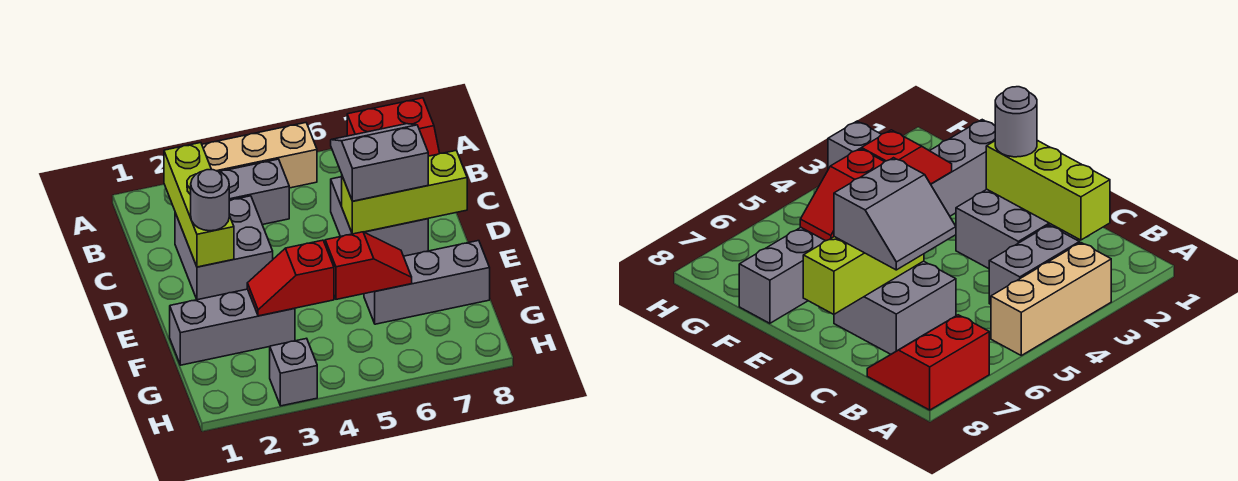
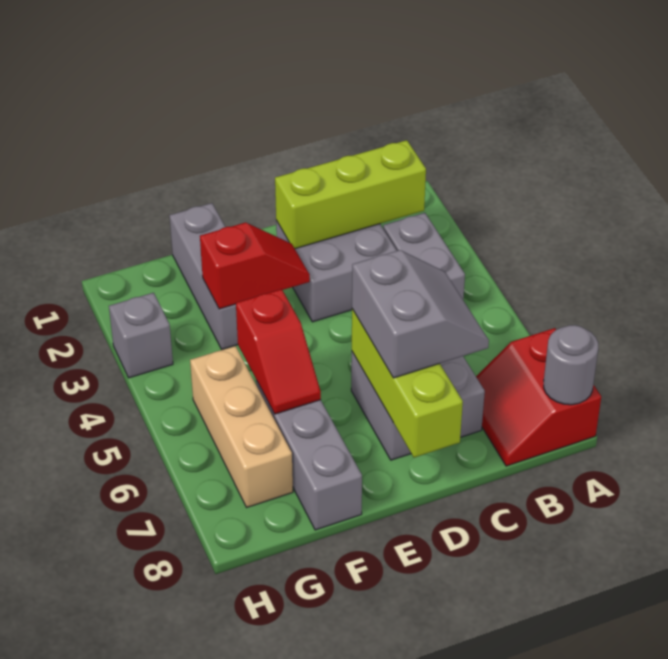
tan brick A3:A5 level 1 -> tan brick G5:G7 level 1
grey round brick D2 level 3 -> grey round brick A8 level 2
red slope F3:F4 level 2 top 4 -> red slope E3:F3 level 2 top F

